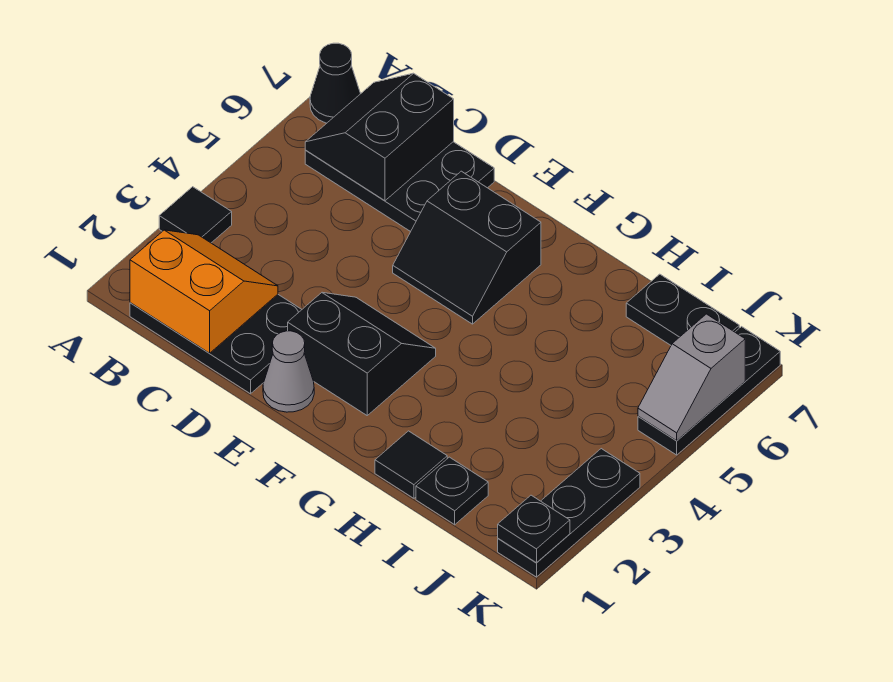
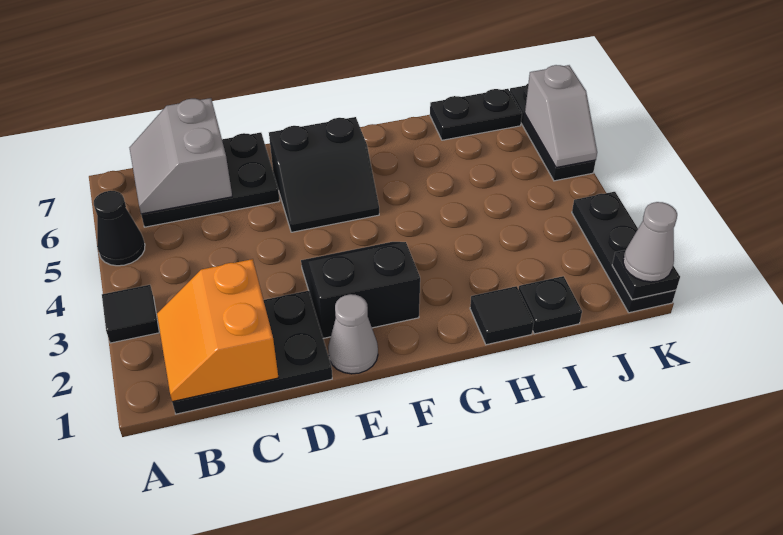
black cone A7 level 1 -> black cone A5 level 1
orange slope B1:C2 level 2 top 1 -> orange slope B1:C2 level 2 top C
black slope B6:C7 level 2 top C -> grey slope B6:C7 level 2 top C
none -> grey cone K1 level 3

